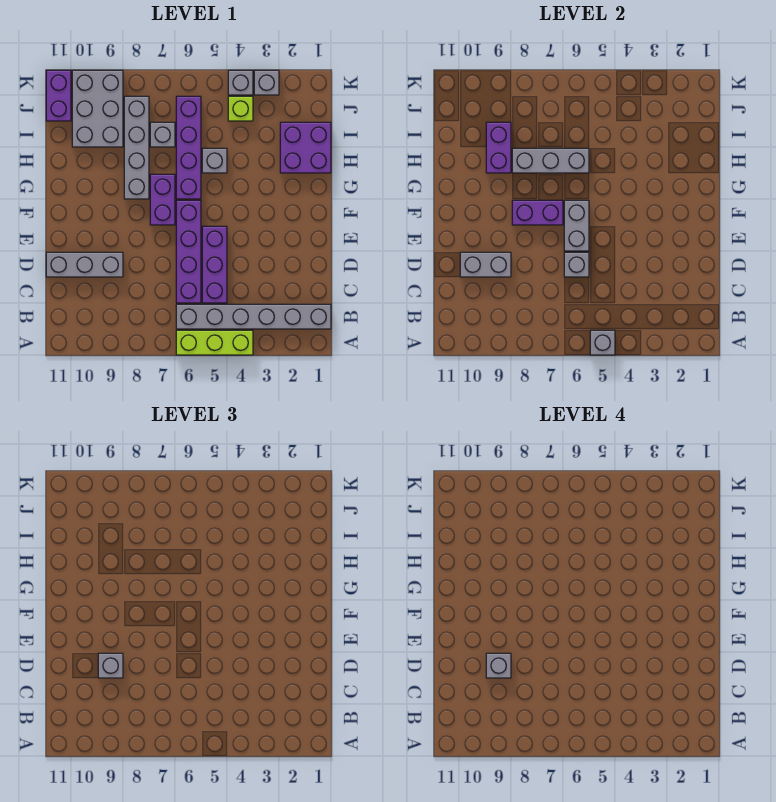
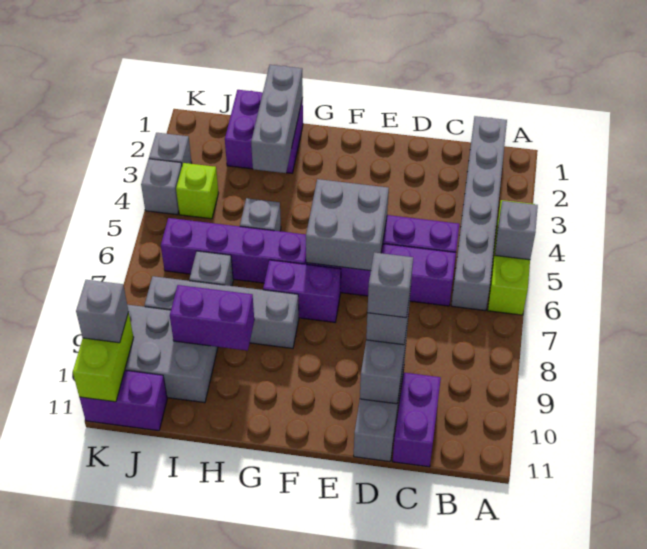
grey brick D6 level 2 -> grey brick K10 level 3
grey brick E6:F6 level 2 -> grey brick E5:F6 level 2
purple brick F7:F8 level 2 -> purple brick C10:C11 level 1
grey brick H6:H8 level 2 -> grey brick H1:H3 level 2
none -> lime brick K10:K11 level 2

